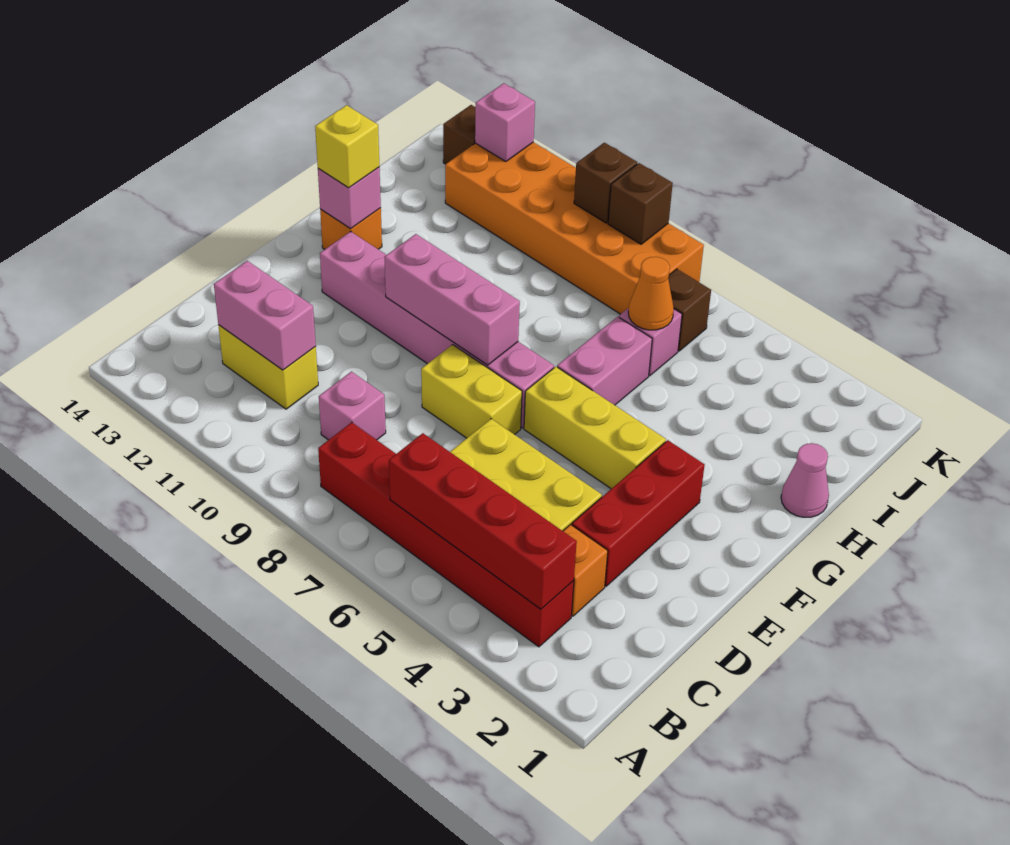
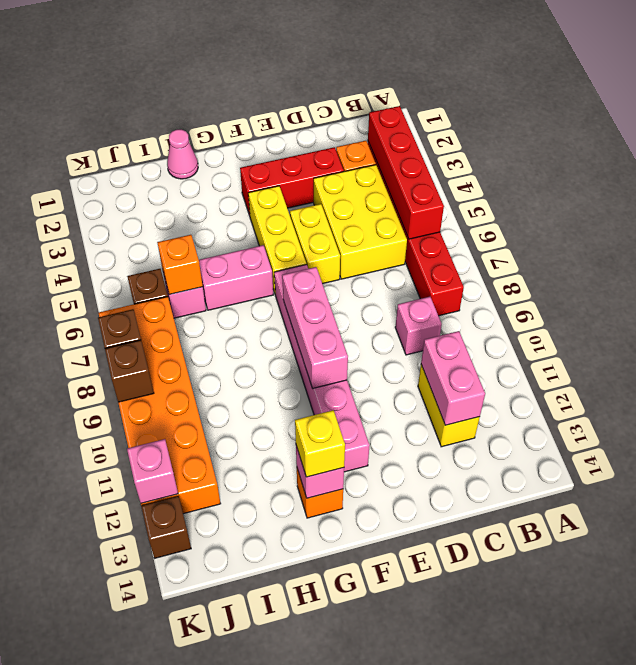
yellow brick E7:E8 level 1 -> yellow brick E5:E6 level 1
orange cone I6 level 2 -> orange brick I6 level 2

